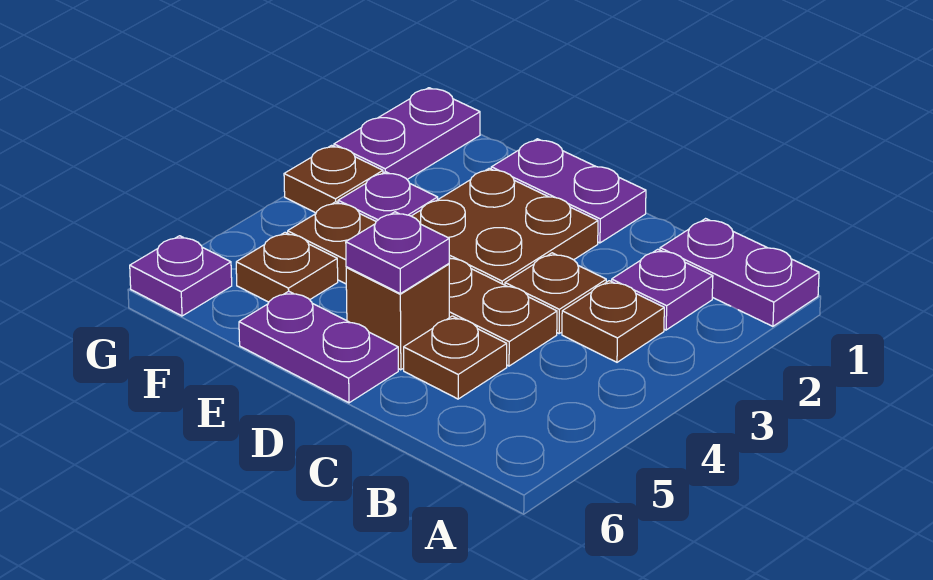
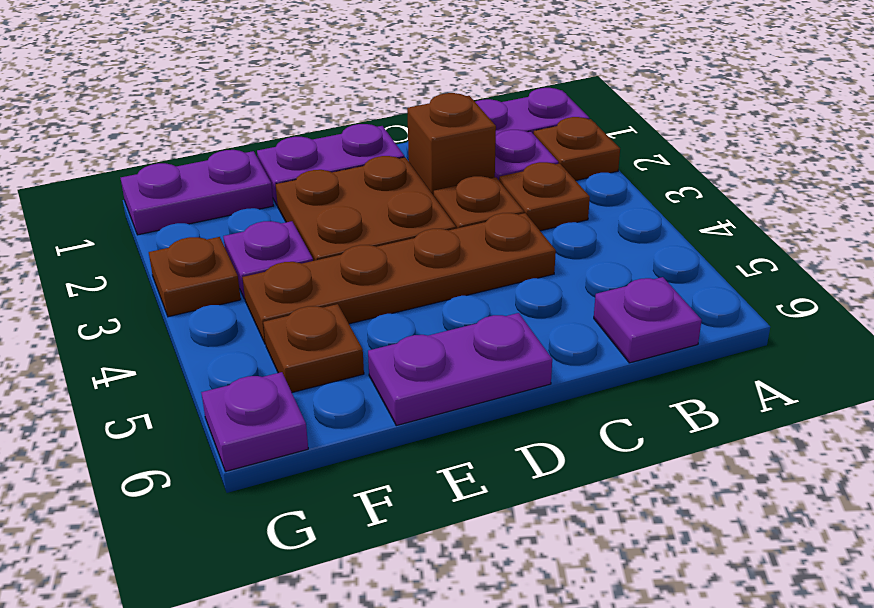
brown plate C5 level 1 -> brown plate A2 level 1
brown brick D5 level 1 -> brown brick C2 level 1
purple plate D5 level 2 -> purple plate B6 level 1
purple plate G1:G2 level 1 -> purple plate F1:G1 level 1

